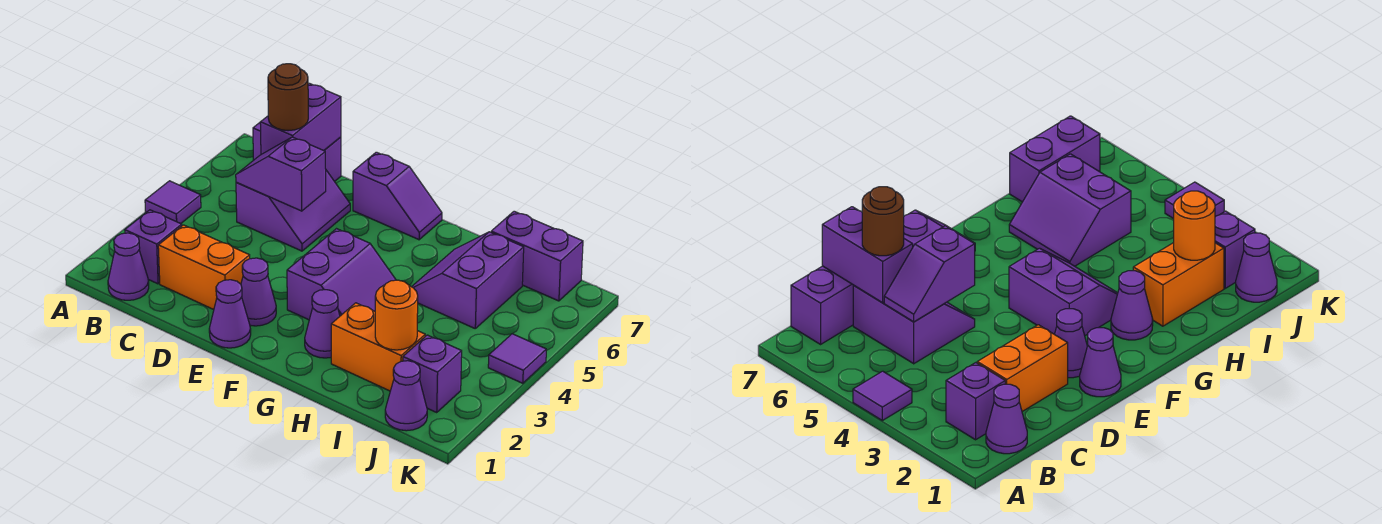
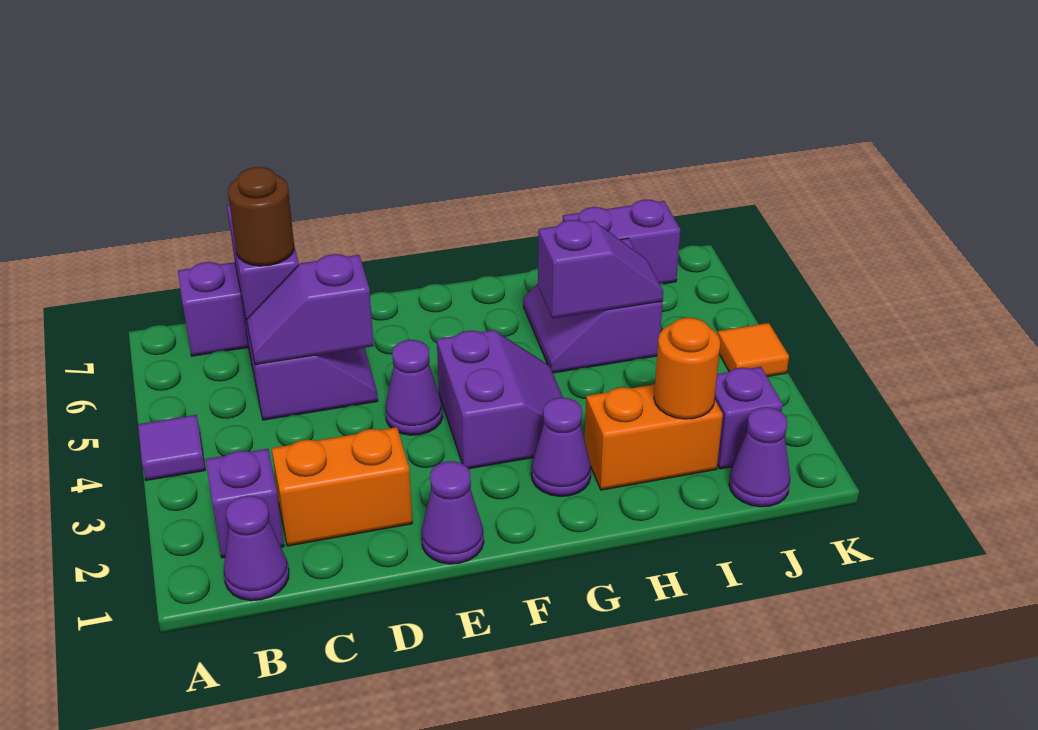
purple cone E2 level 1 -> purple cone E4 level 1
purple slope E7:F7 level 1 top E -> purple slope H5:I5 level 2 top H
purple tile K4 level 1 -> orange tile K4 level 1

